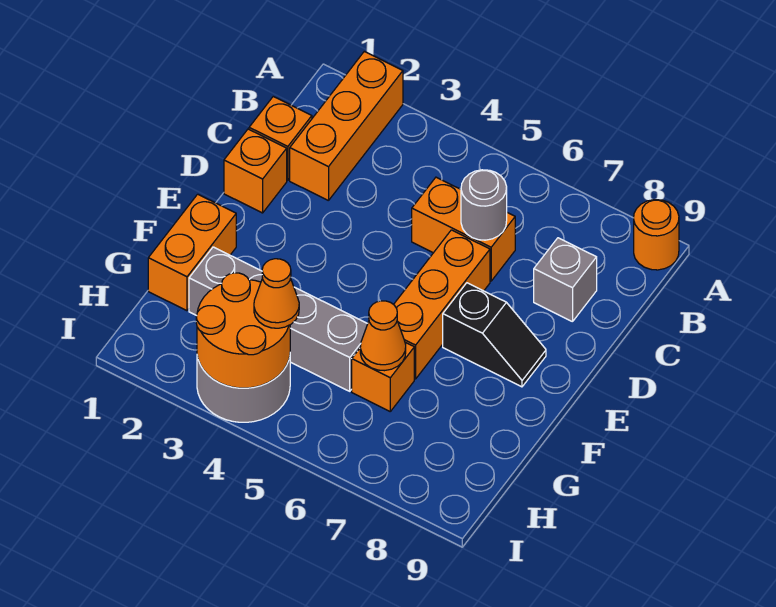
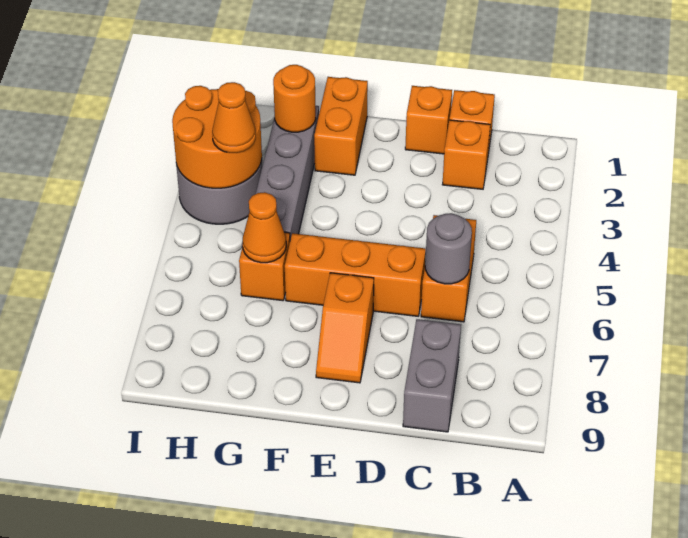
orange brick A2:C2 level 1 -> orange brick C2 level 1
orange round brick A9 level 1 -> orange round brick G2 level 2
grey brick C8 level 1 -> grey brick C8:C9 level 1
black slope E7:E8 level 1 top 7 -> orange slope E7:E8 level 1 top 7
orange brick F1:G1 level 1 -> orange brick F1:F2 level 1

